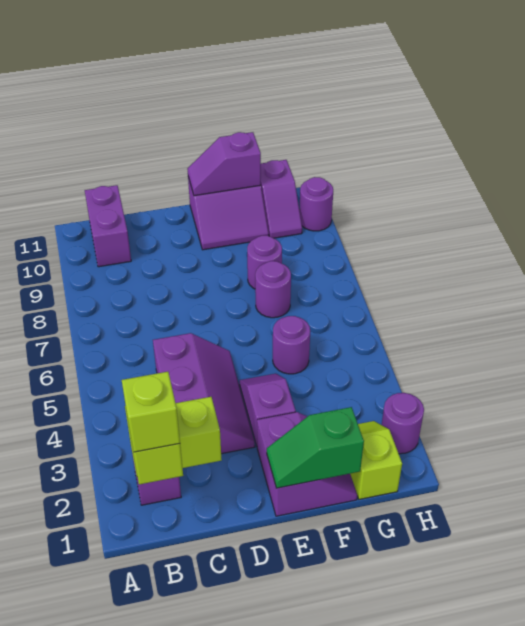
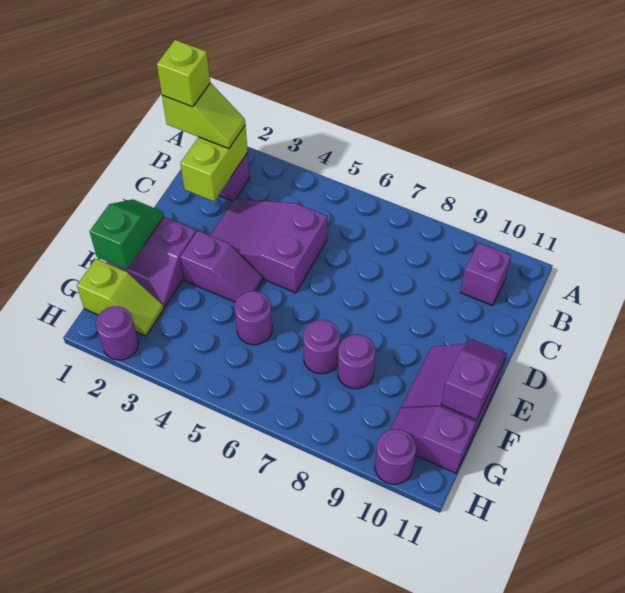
purple brick B10:B11 level 1 -> purple brick B10 level 1
purple slope C3:D5 level 1 top C -> purple slope C3:D5 level 1 top 5

